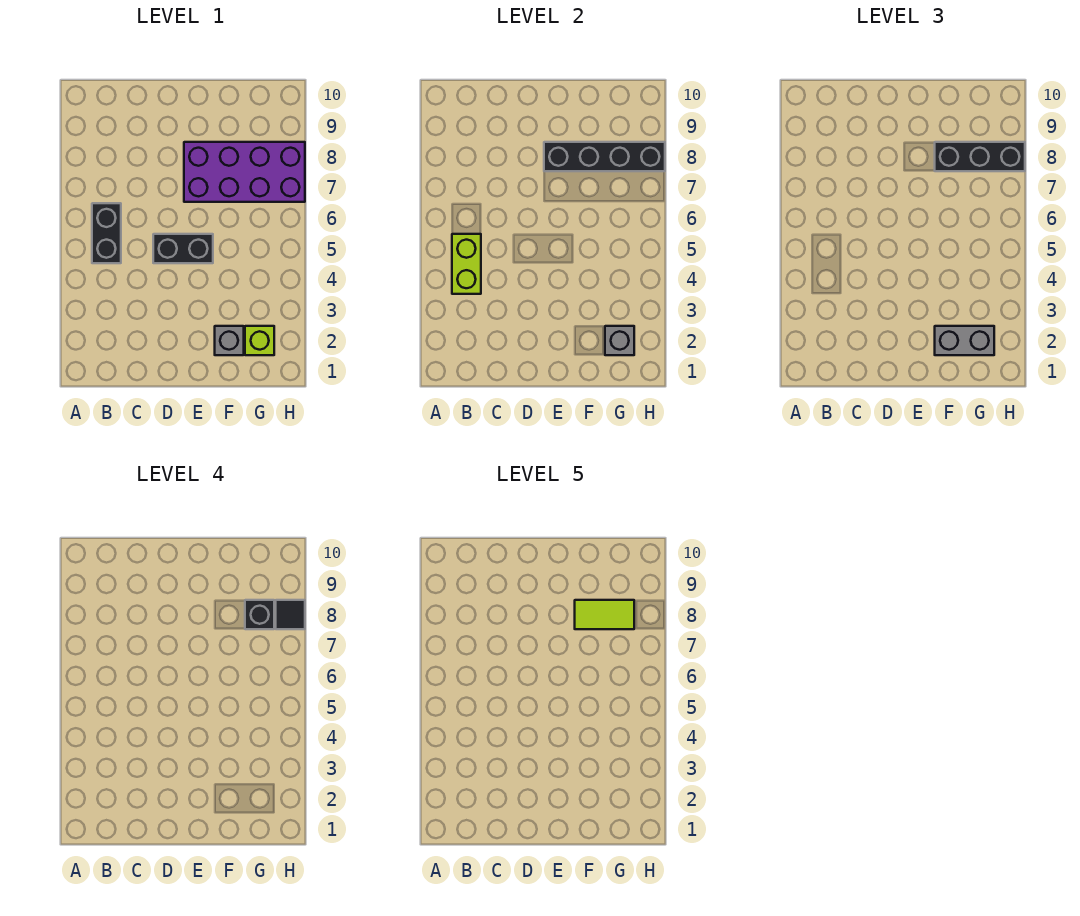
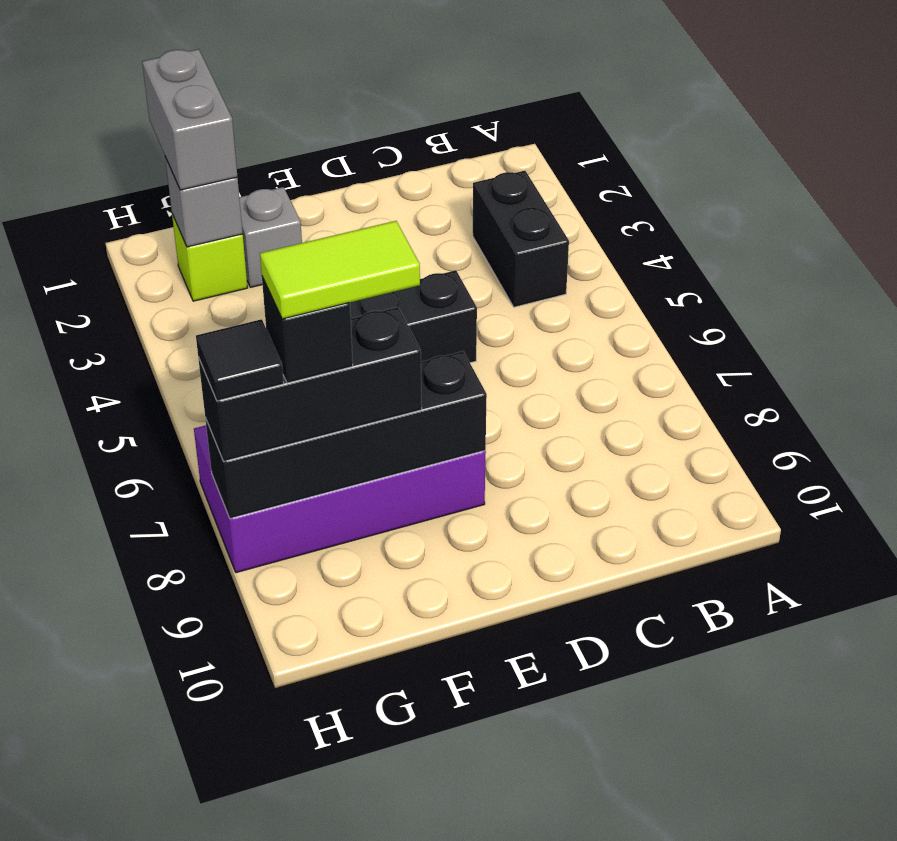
lime brick B4:B5 level 2 -> none
black brick B5:B6 level 1 -> black brick B3:B4 level 1
grey brick F2:G2 level 3 -> grey brick G1:G2 level 3

